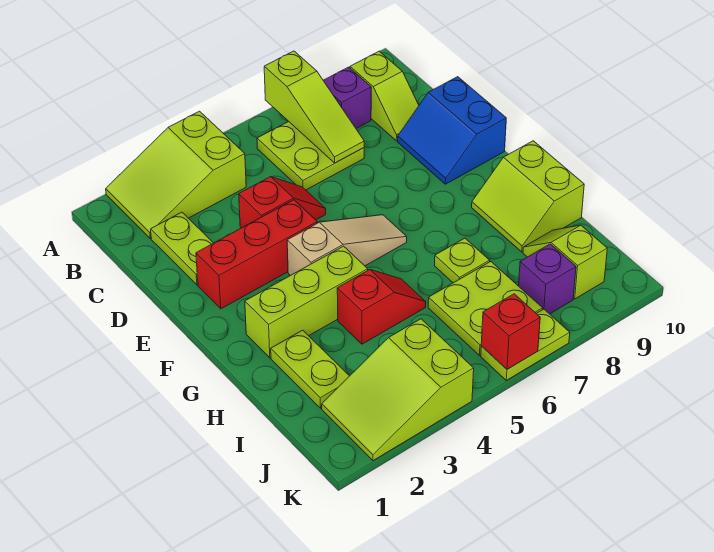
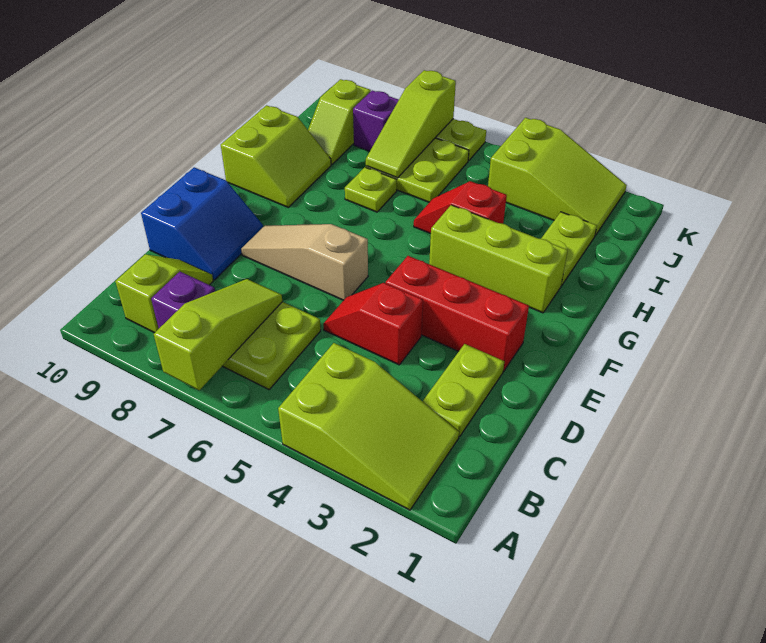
tan slope F4:F6 level 1 top 4 -> tan slope E6:E8 level 1 top 6
none -> lime slope I7:K7 level 2 top K
red brick K6 level 2 -> none

